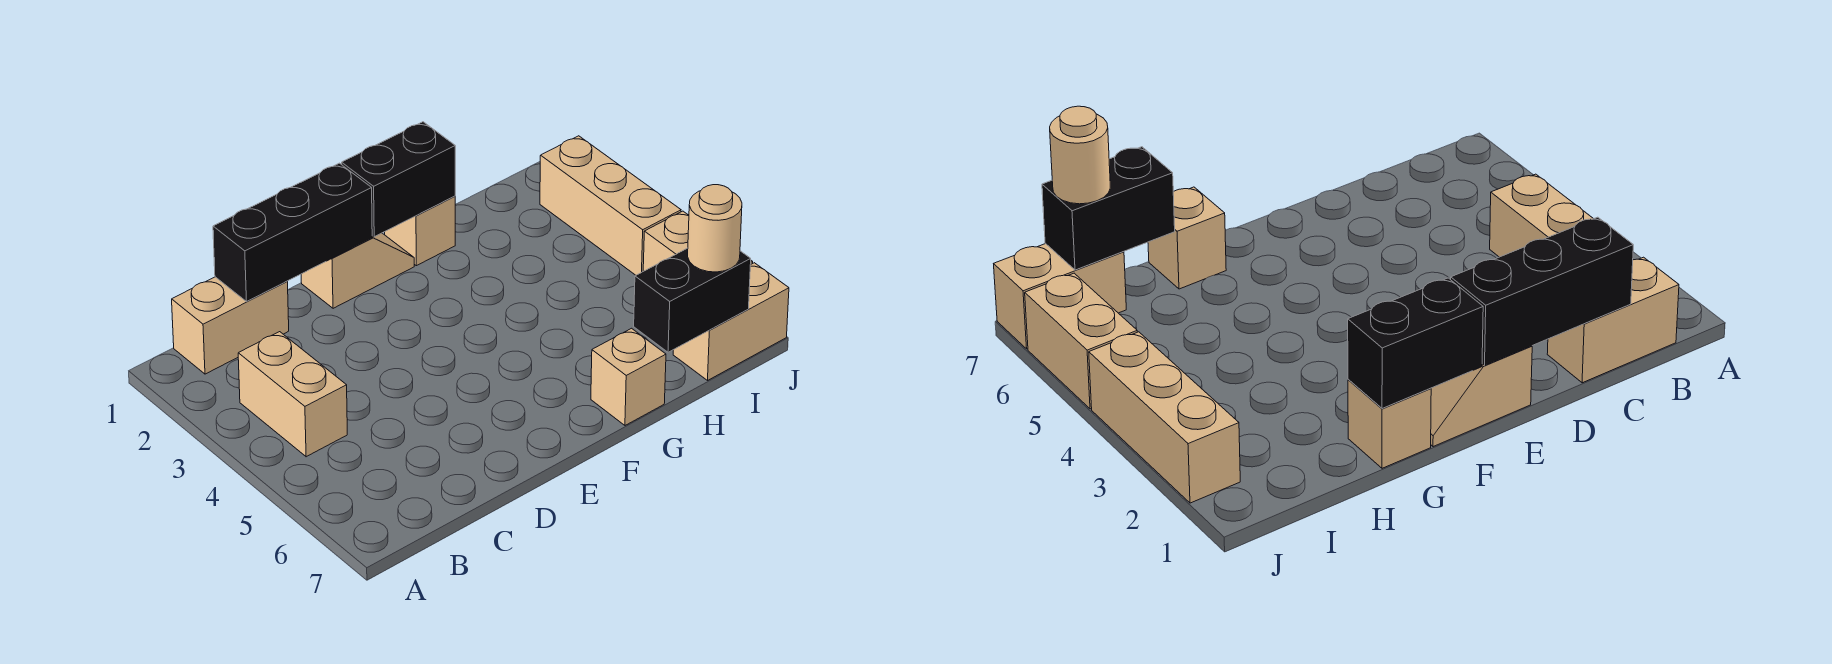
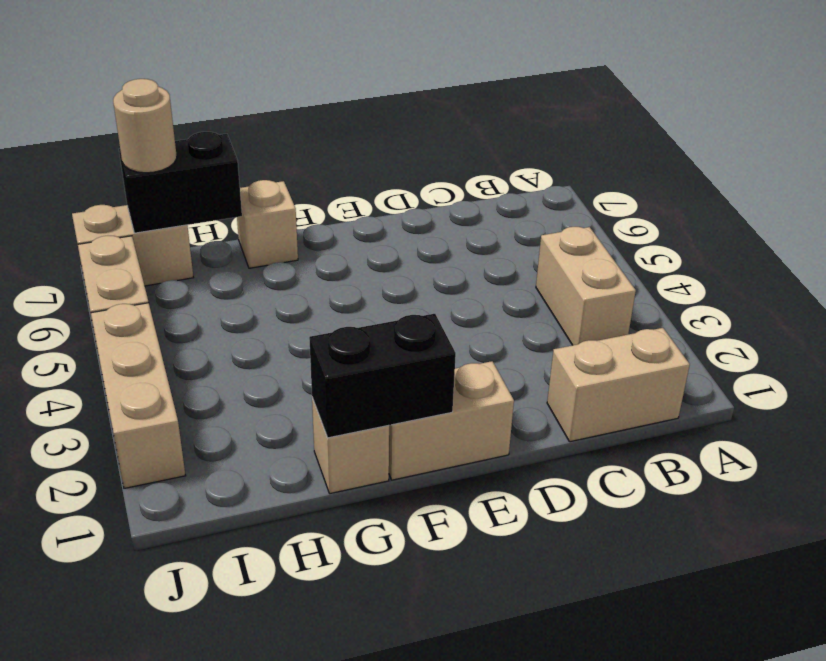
black brick C1:E1 level 2 -> none
tan slope E1:F1 level 1 top E -> tan brick E1:F1 level 1

